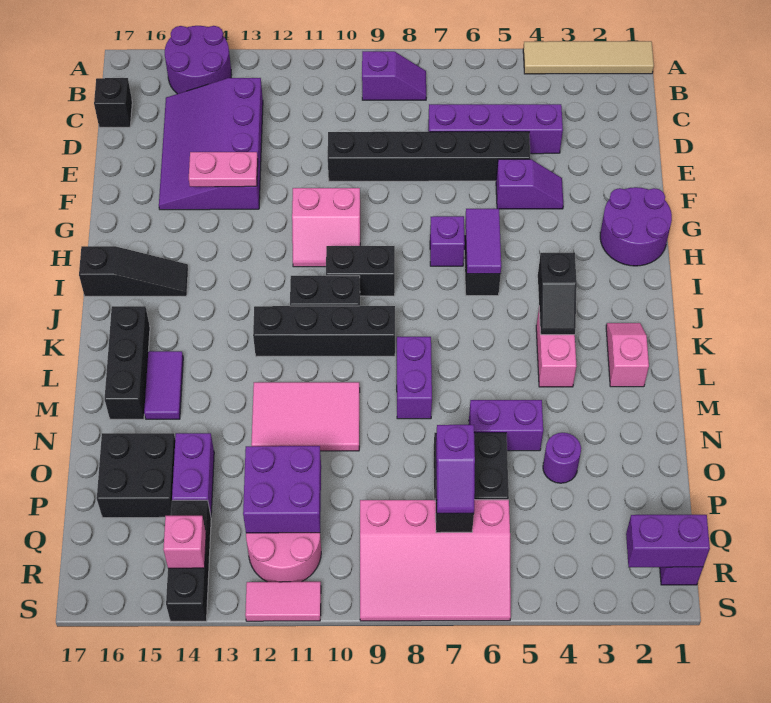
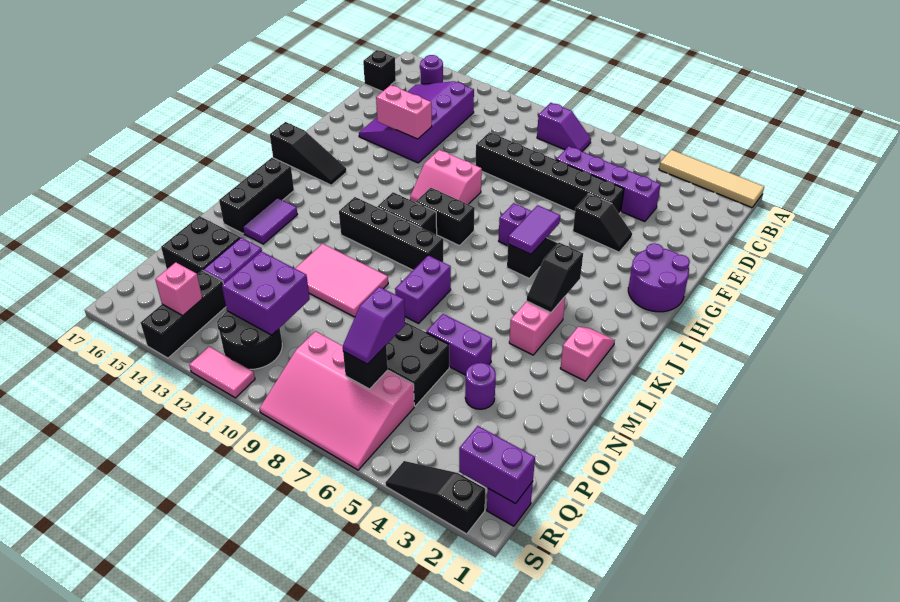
purple round brick A14:B15 level 1 -> purple round brick B15 level 1
purple slope F4:F5 level 1 top 5 -> black slope F4:F5 level 1 top 5
pink plate F13:F14 level 2 -> pink brick F13:F14 level 2
pink round brick Q11:R12 level 1 -> black round brick Q11:R12 level 1
none -> black slope S2:S4 level 1 top 2

